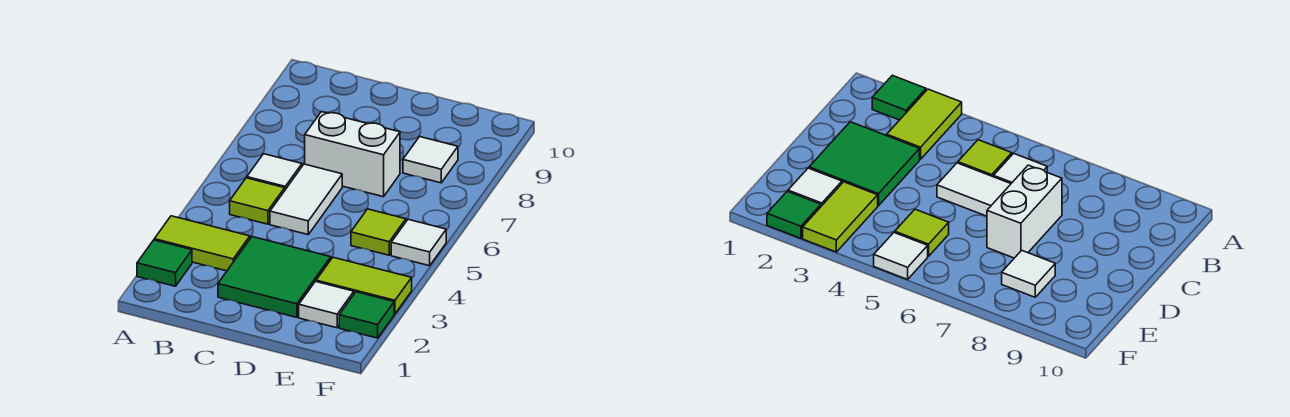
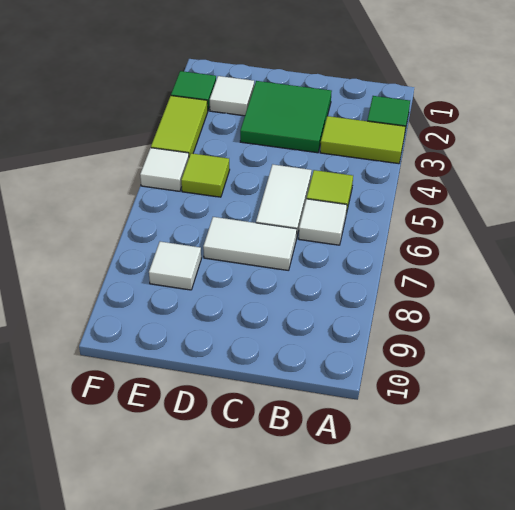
white brick C7:D7 level 1 -> white tile C7:D7 level 1
lime tile E3:F3 level 1 -> lime tile F3:F4 level 1

